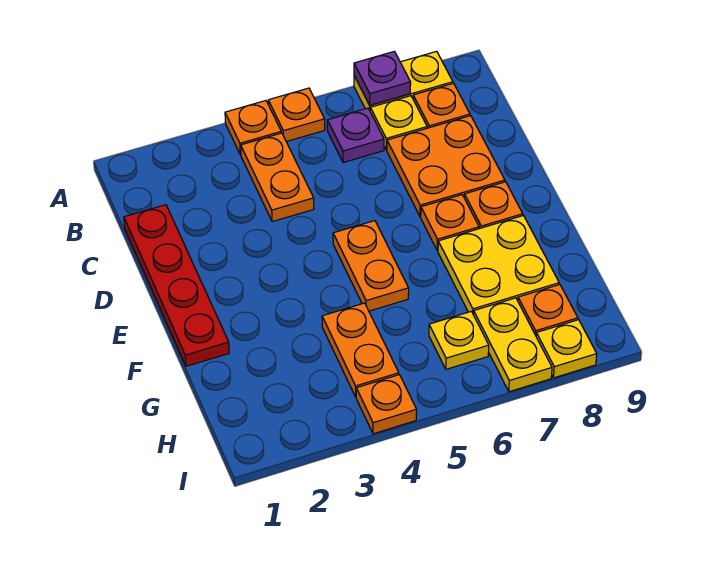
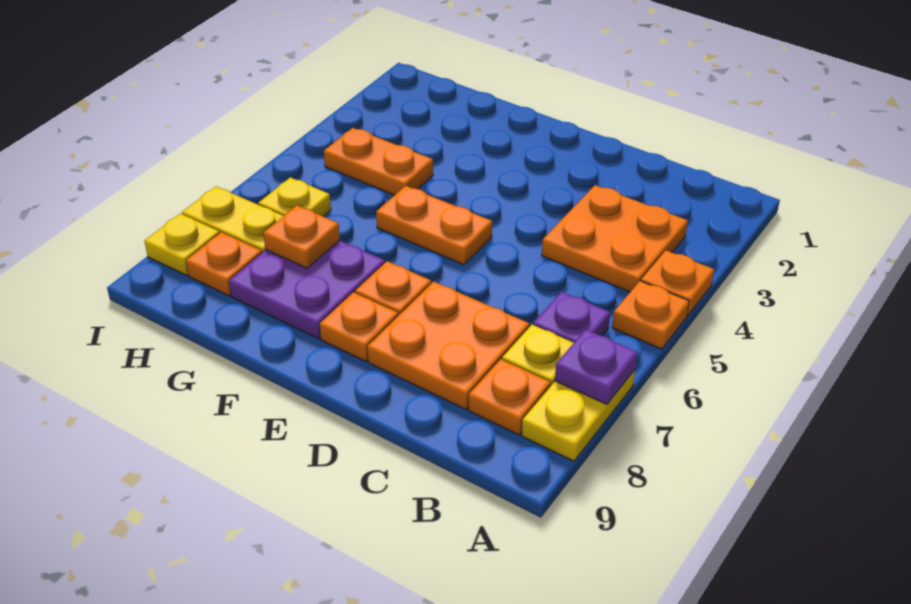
orange plate B4:C4 level 1 -> orange plate B3:C4 level 1
red plate C1:F1 level 1 -> none
yellow plate F7:G8 level 1 -> purple plate F7:G8 level 1
orange plate I4 level 1 -> orange plate G7 level 2

